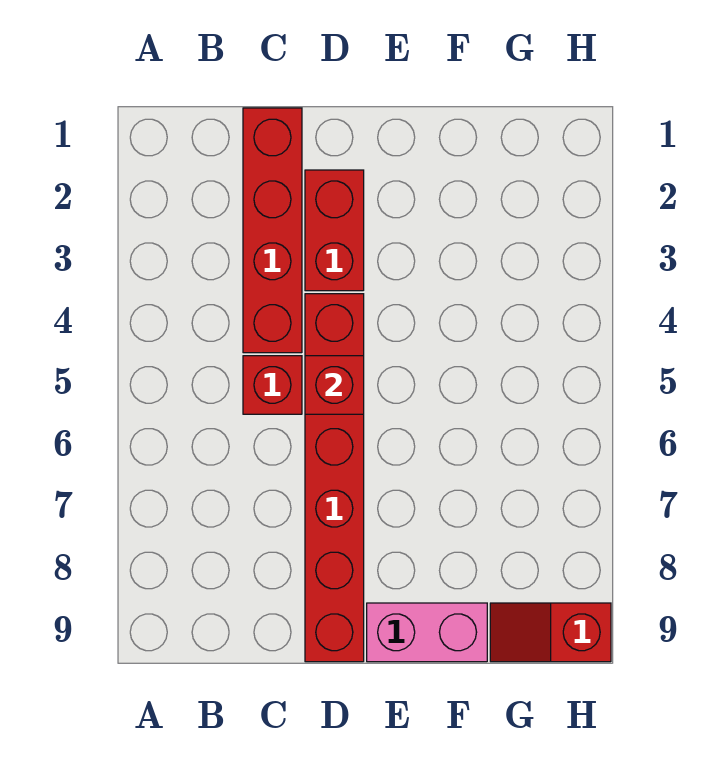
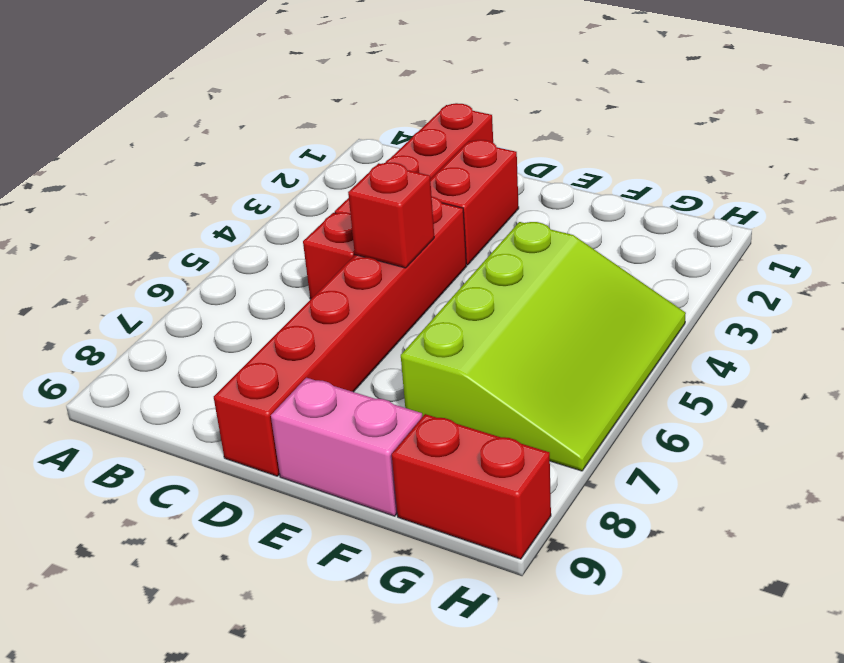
none -> lime slope F4:H7 level 1 top F
red slope G9:H9 level 1 top H -> red brick G9:H9 level 1

